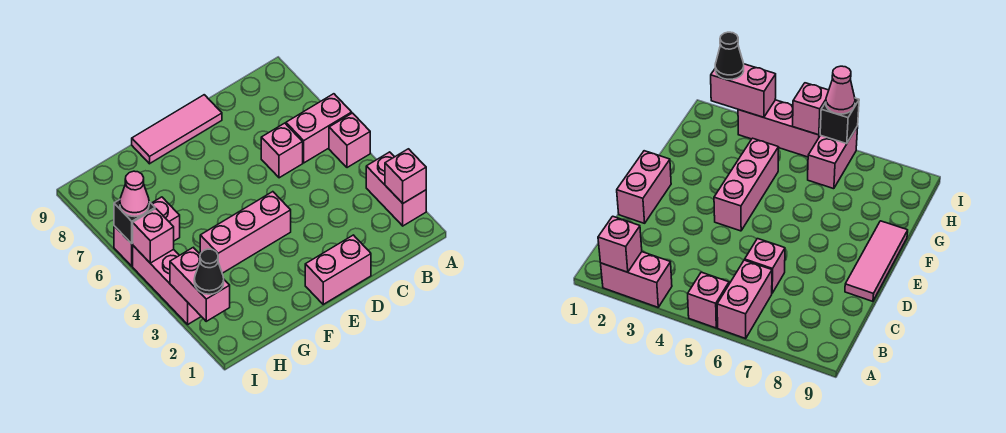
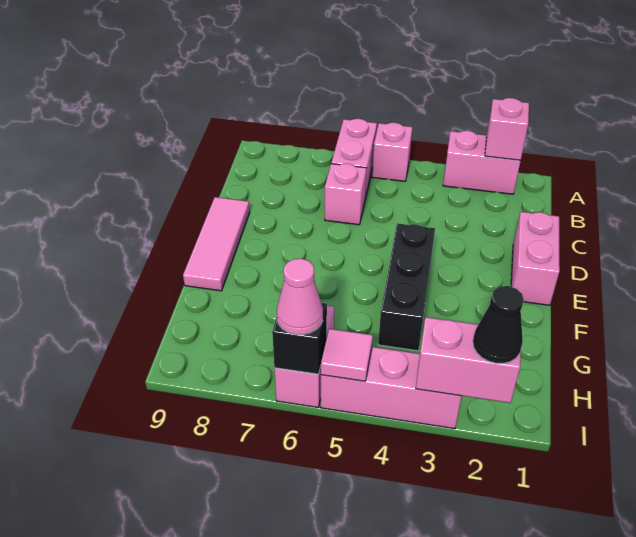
pink brick E4:G4 level 1 -> black brick E4:G4 level 1
pink brick I5 level 2 -> pink tile I5 level 2

